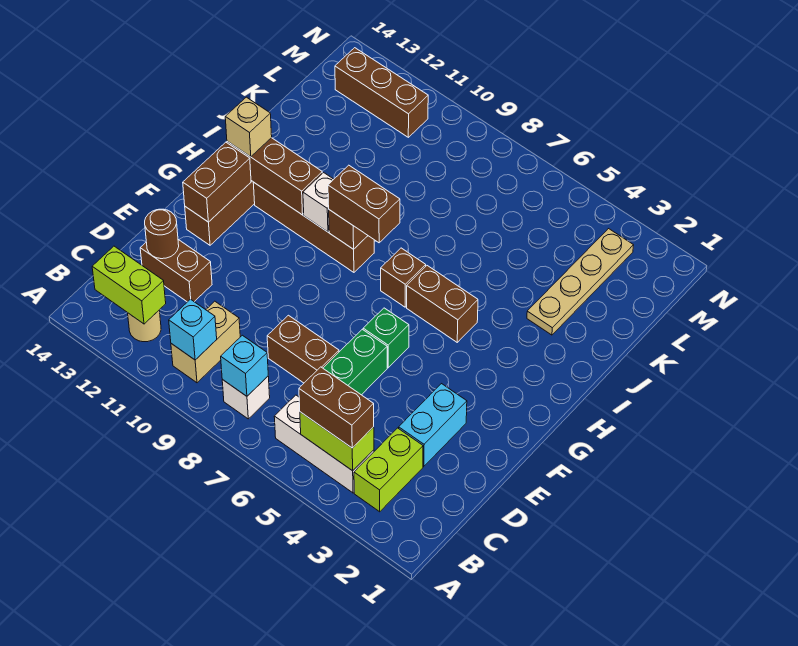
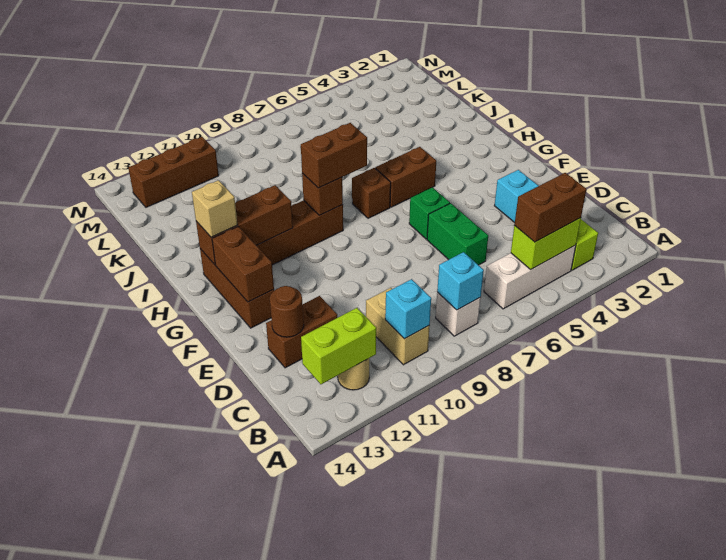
brown brick D7:D8 level 1 -> none
white brick H10 level 2 -> none
tan plate J3:M3 level 1 -> none

